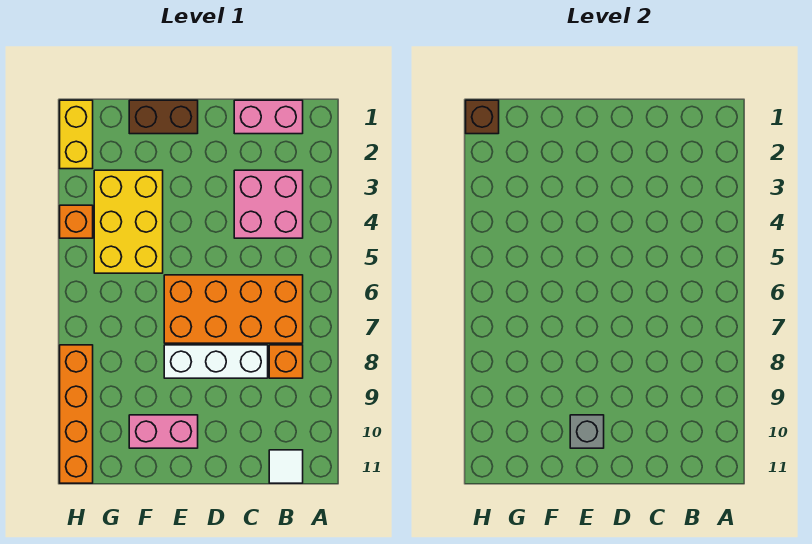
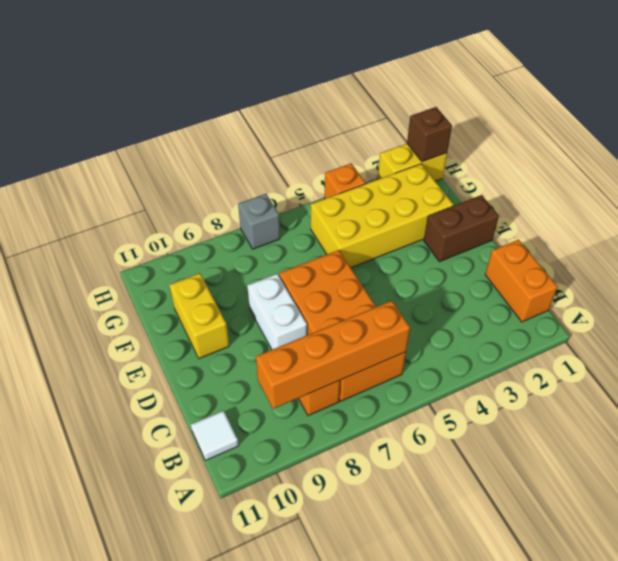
pink brick B1:C1 level 1 -> orange brick B1:C1 level 1
pink brick B3:C4 level 1 -> none
white brick C8:E8 level 1 -> white brick D8:E8 level 1
brown brick E1:F1 level 1 -> brown brick E1:E2 level 1
pink brick E10:F10 level 1 -> yellow brick E10:F10 level 1
grey brick E10 level 2 -> grey brick H7 level 1
yellow brick F3:G5 level 1 -> yellow brick F2:G5 level 1
orange brick H8:H11 level 1 -> orange brick B6:B9 level 2

